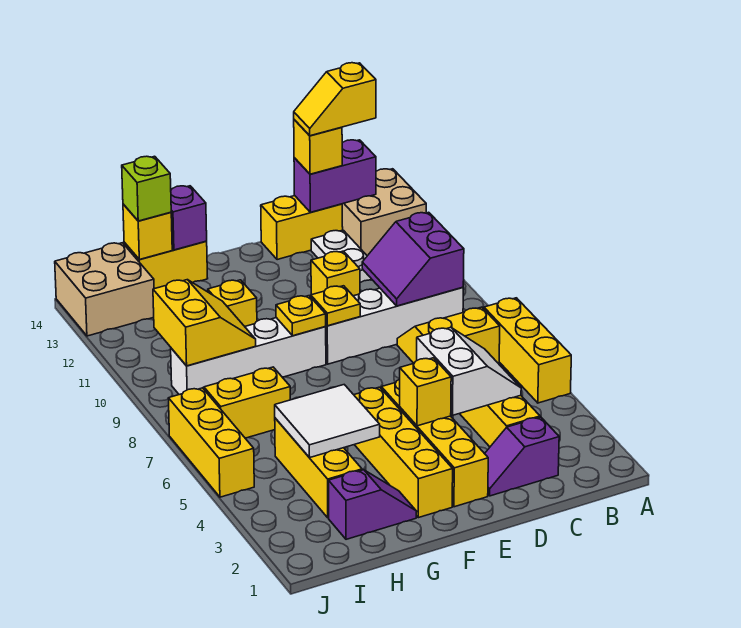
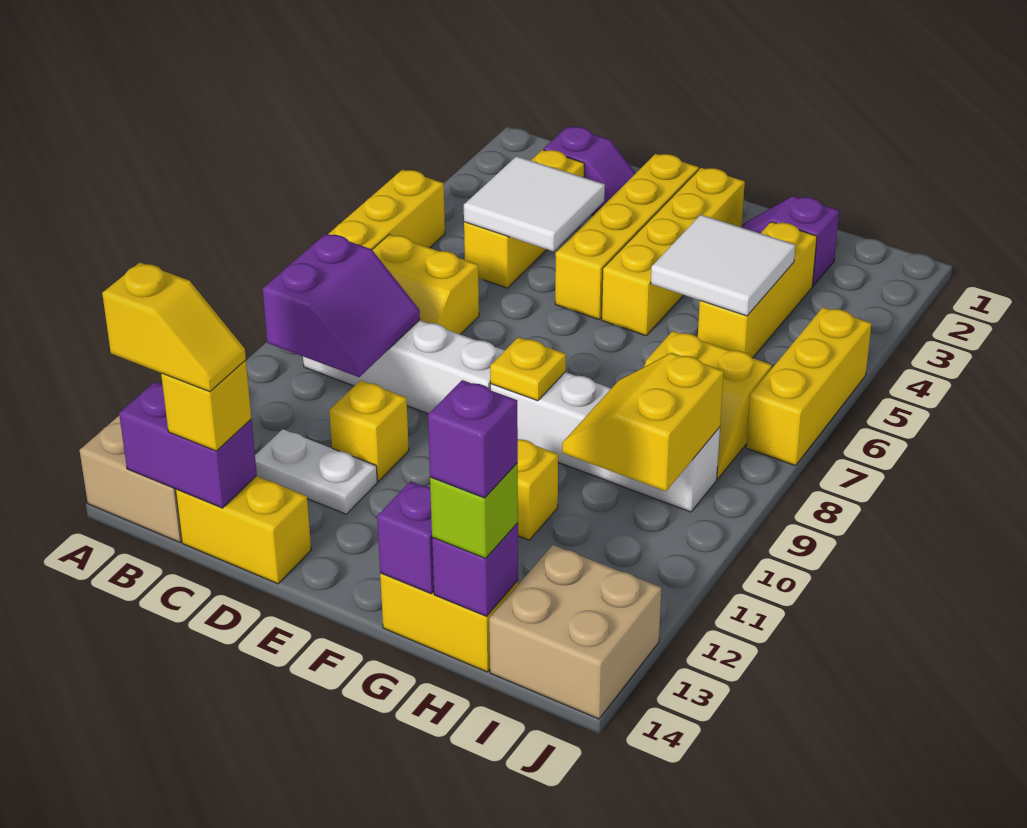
white slope C4:D5 level 2 top D -> white tile C4:D5 level 2
white plate C12:C13 level 1 -> white plate C12:D12 level 1
yellow brick E4 level 2 -> none
yellow plate E9 level 2 -> none
yellow brick H14 level 2 -> purple brick H14 level 2
none -> purple brick H14 level 4

